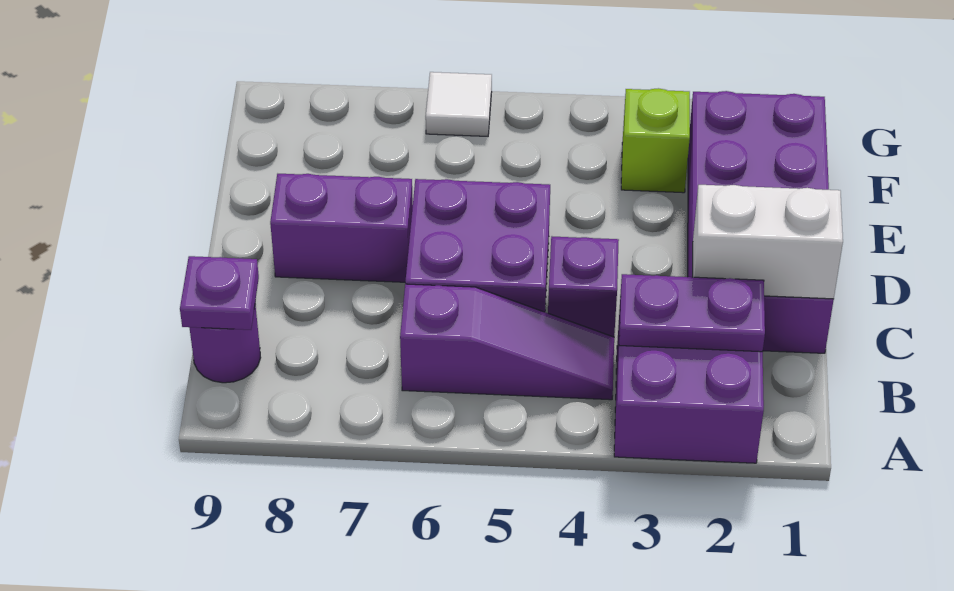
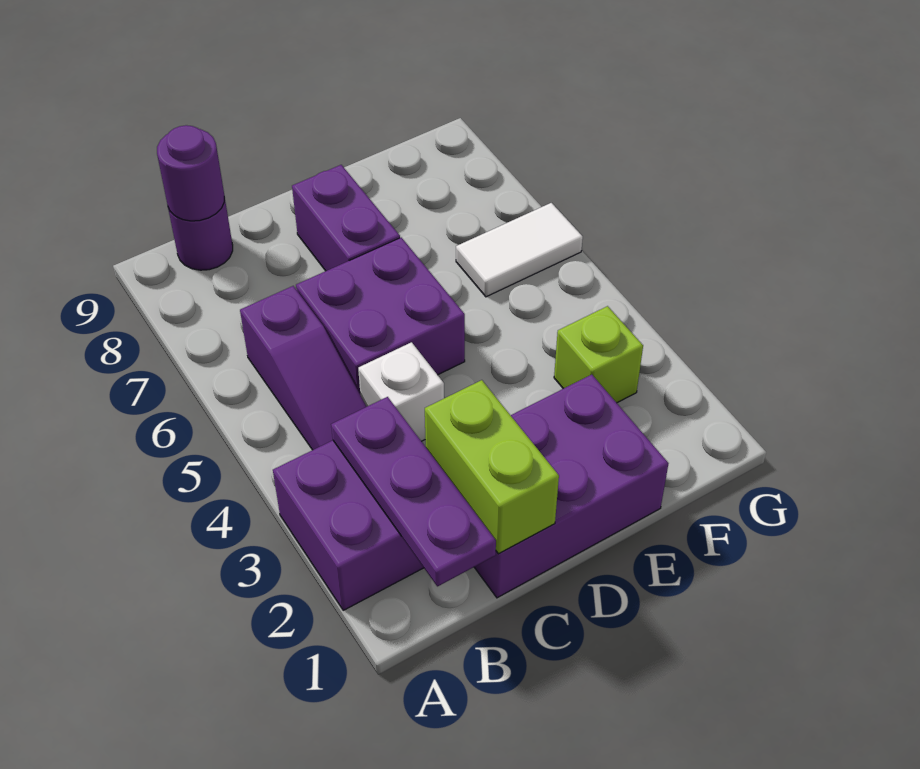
purple plate B2:B3 level 2 -> purple plate B1:B3 level 2
purple plate B9 level 2 -> purple round brick B9 level 2
purple brick C1:F2 level 1 -> purple brick C1:E2 level 1
white brick C1:C2 level 2 -> lime brick C1:C2 level 2
purple brick C4 level 1 -> white brick C4 level 1
white tile G6 level 1 -> white tile F6:G6 level 1

